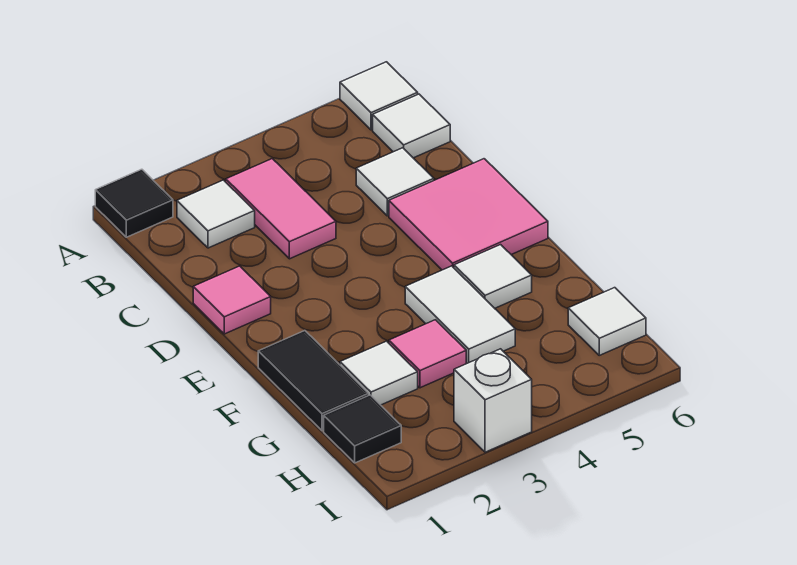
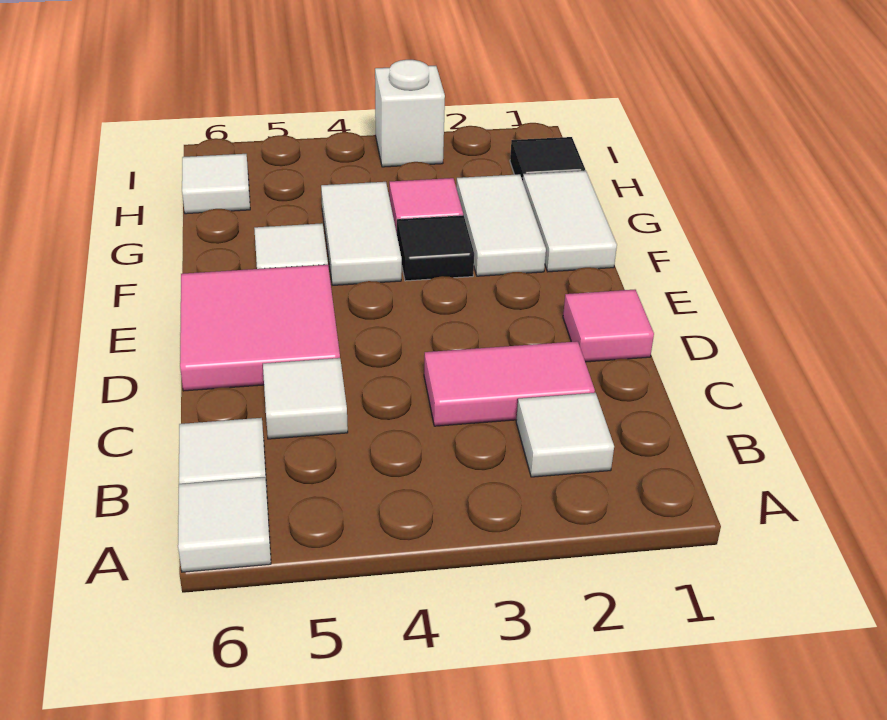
black tile A1 level 1 -> black tile F3 level 1
pink tile B3:C3 level 1 -> pink tile C2:C3 level 1
black tile F1:G1 level 1 -> white tile F1:G1 level 1
white tile G2 level 1 -> white tile F2:G2 level 1

